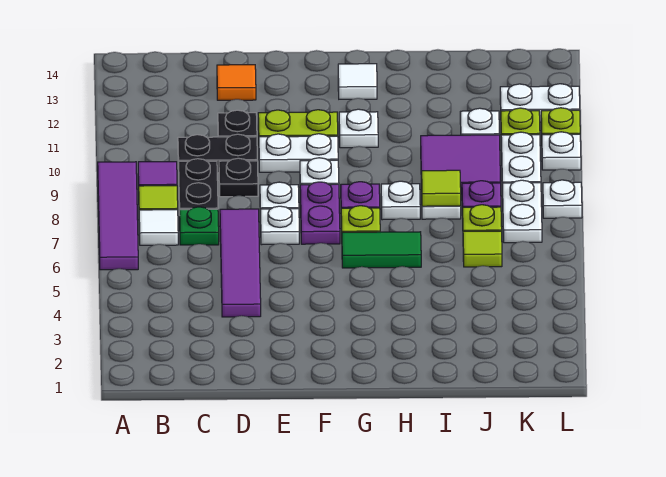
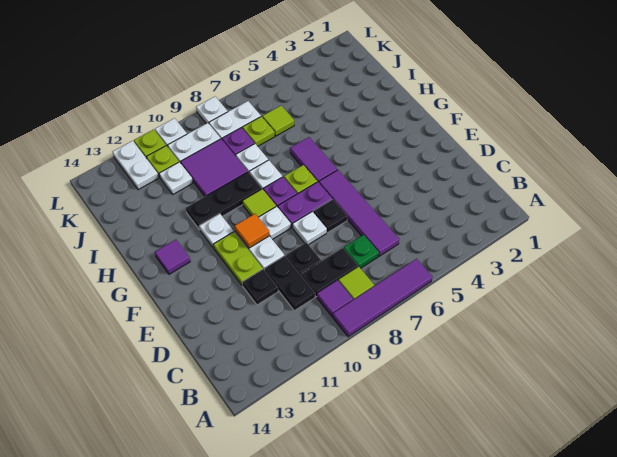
white tile B7 level 1 -> none
purple tile D4:D7 level 1 -> purple tile C6:F6 level 1
orange tile D13 level 1 -> orange tile F10 level 2
white plate E7 level 1 -> black plate E7 level 1
green tile G6:H6 level 1 -> purple tile G6:H6 level 1
white tile G13 level 1 -> purple tile G13 level 1
none -> black plate H9:H11 level 1
lime tile I8 level 2 -> lime tile G9 level 1

